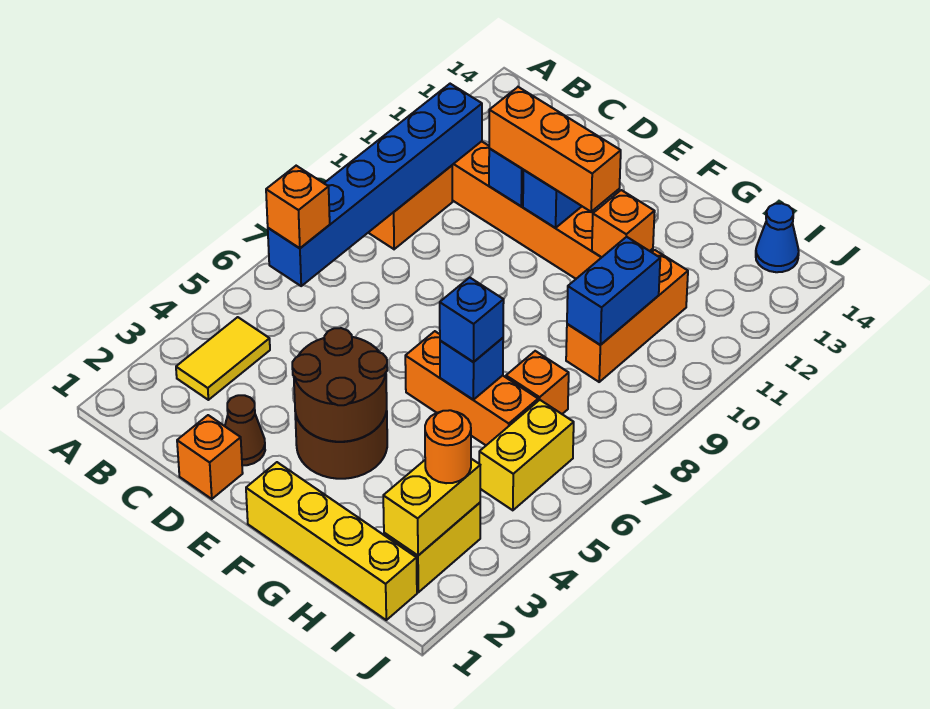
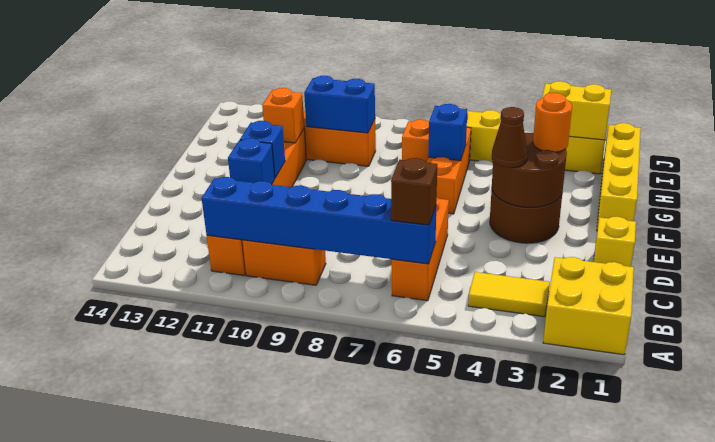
none -> yellow brick A1:B2 level 1
orange brick B6 level 3 -> brown brick B6 level 3
orange brick D1 level 1 -> yellow brick D1 level 1
brown cone D2 level 1 -> brown cone E4 level 3
orange brick D11:F11 level 3 -> orange brick B6:D6 level 1
blue brick G6 level 3 -> none
orange round brick I3 level 3 -> orange round brick F3 level 3
blue cone I14 level 1 -> none

